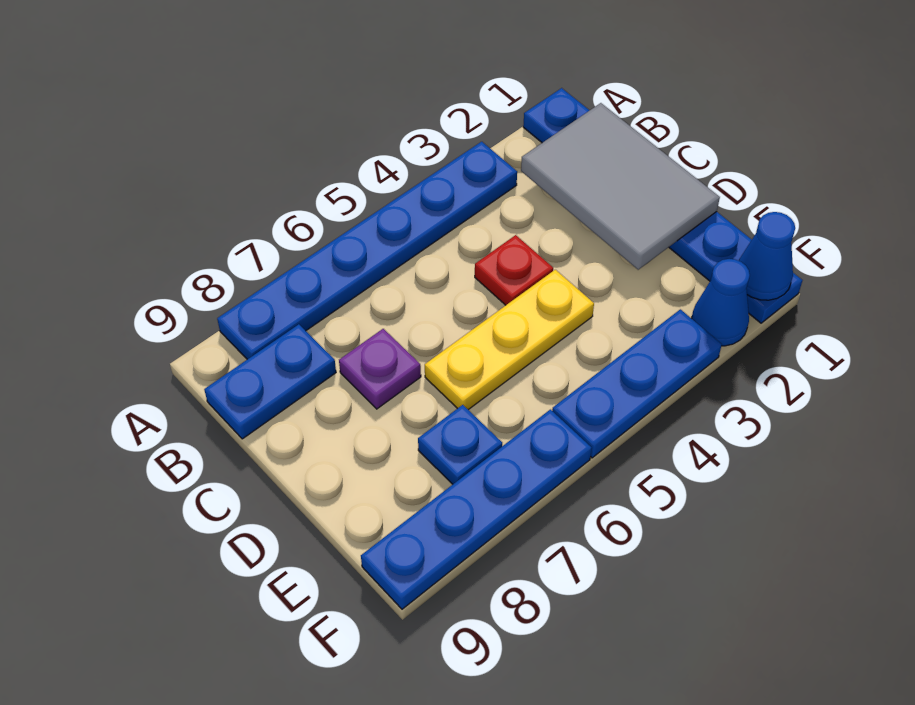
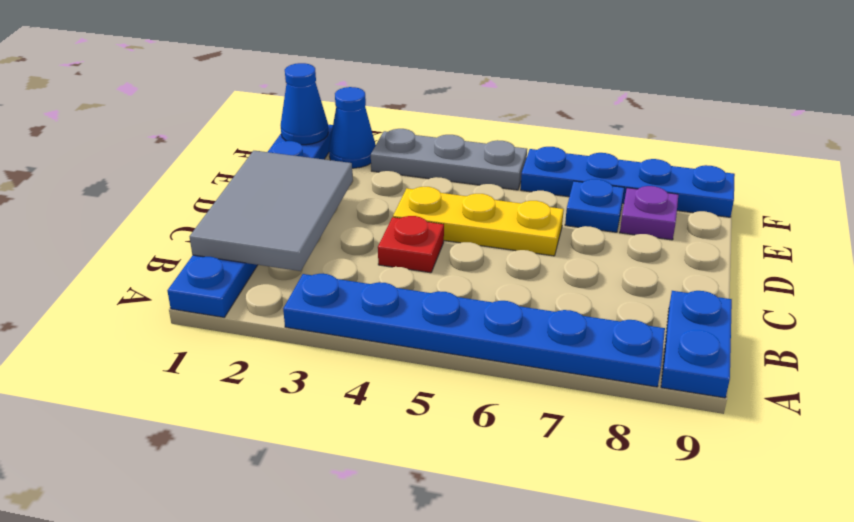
blue plate B8:B9 level 1 -> blue plate A9:B9 level 1
purple plate C7 level 1 -> purple plate E8 level 1
blue plate F3:F5 level 1 -> grey plate F3:F5 level 1

